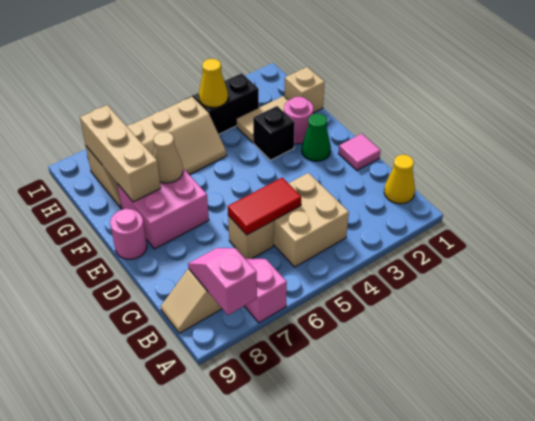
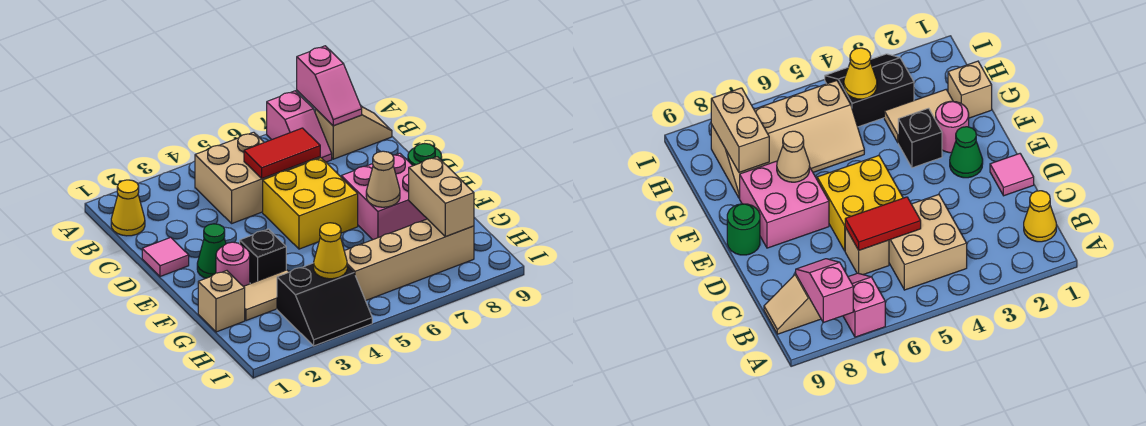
none -> yellow brick D5:E6 level 1
pink round brick E9 level 1 -> green round brick E9 level 1
tan brick F8:H8 level 2 -> tan brick G8:H8 level 2

